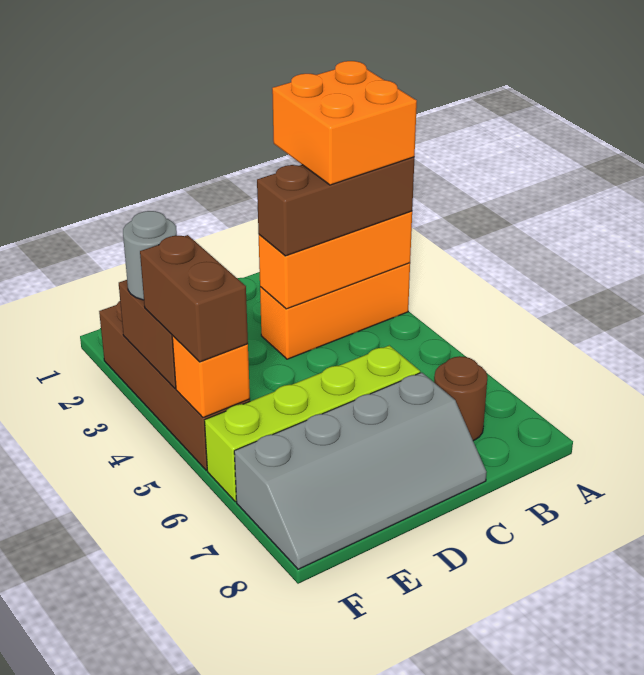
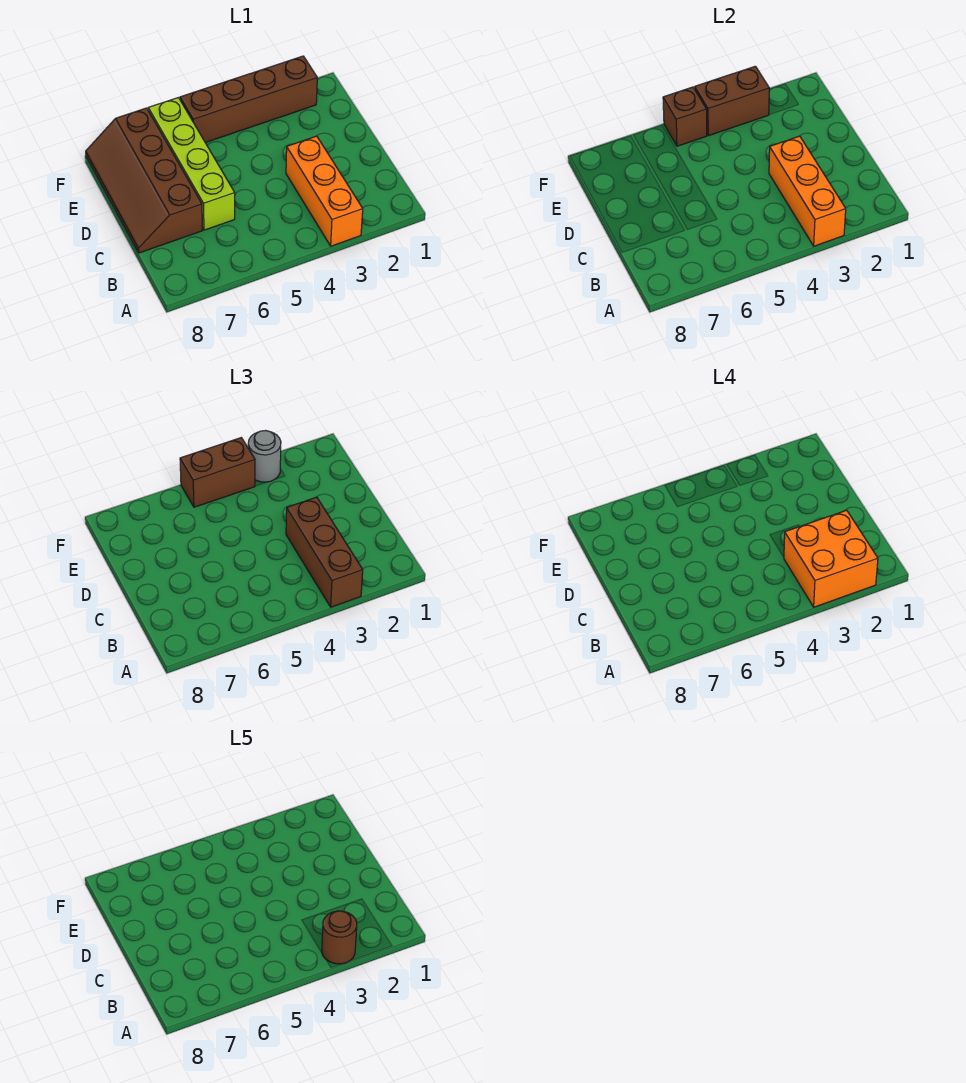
brown round brick B7 level 1 -> brown round brick A3 level 5
grey slope C7:F8 level 1 top 7 -> brown slope C7:F8 level 1 top 7
orange brick F5 level 2 -> brown brick F5 level 2

